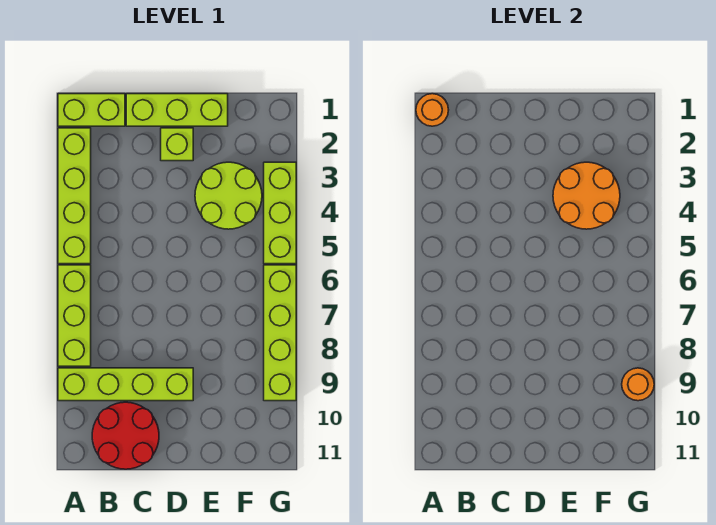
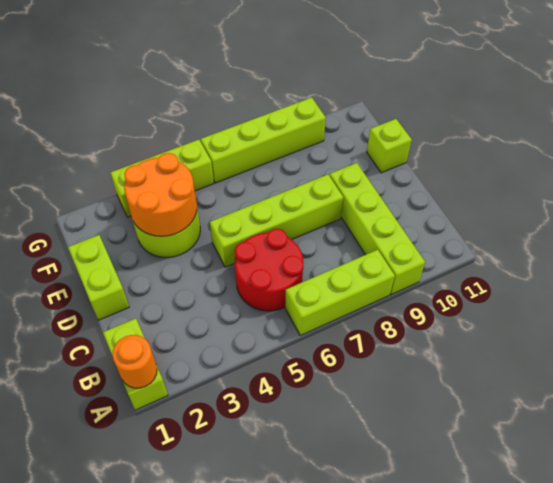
lime brick A2:A5 level 1 -> lime brick D5:D8 level 1
red round brick B10:C11 level 1 -> red round brick B5:C6 level 1
lime brick C1:E1 level 1 -> lime brick D1:E1 level 1
lime brick D2 level 1 -> lime brick E11 level 1
orange round brick G9 level 2 -> none

